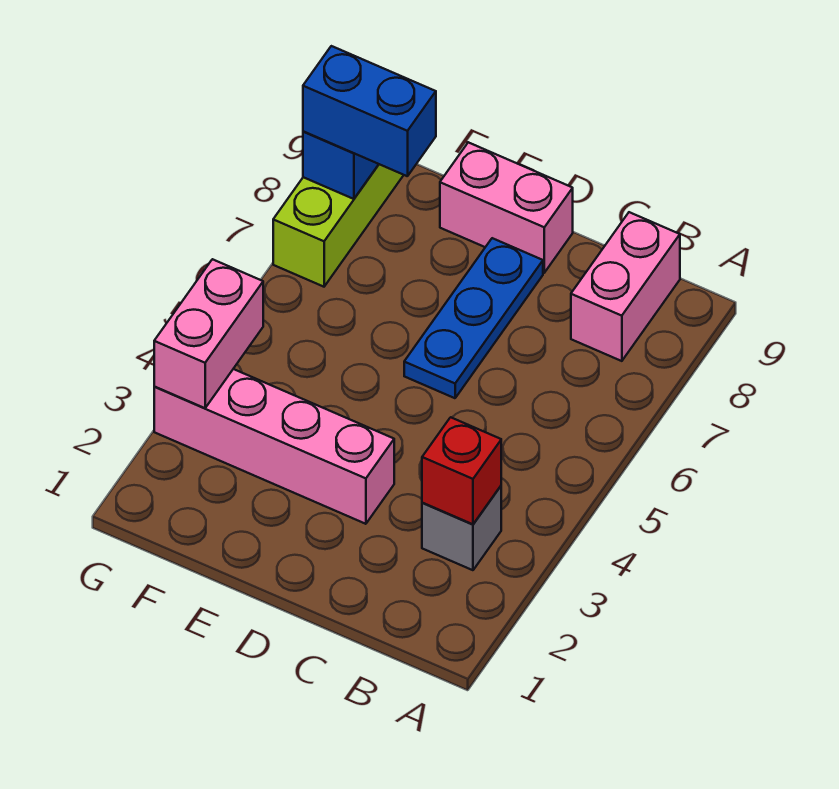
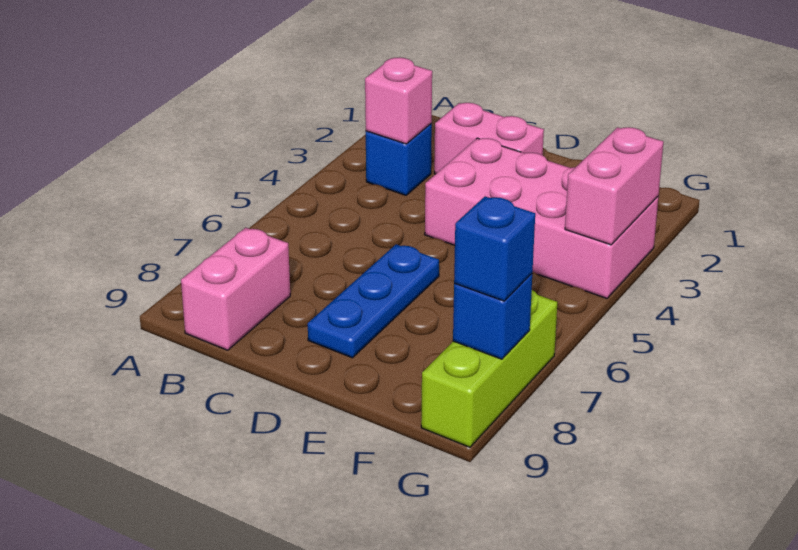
grey brick B3 level 1 -> blue brick B3 level 1
red brick B3 level 2 -> pink brick B3 level 2
pink brick D3:G3 level 1 -> pink brick D3:G4 level 1
pink brick D9:E9 level 1 -> pink brick C2:D2 level 1
blue brick F8:G8 level 3 -> blue brick G8 level 3

